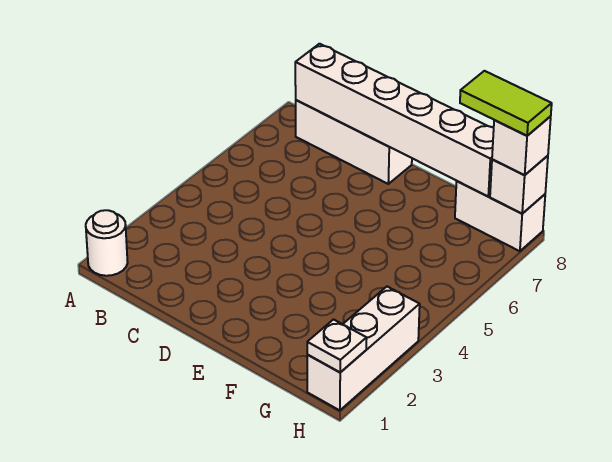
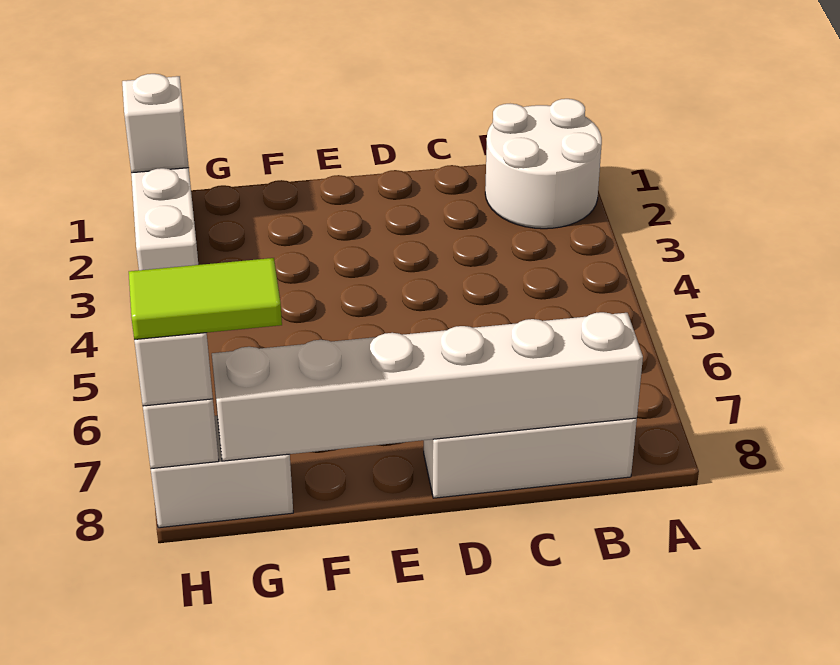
white round brick A1 level 1 -> white round brick A1:B2 level 1
white plate H1 level 2 -> white brick H1 level 2

